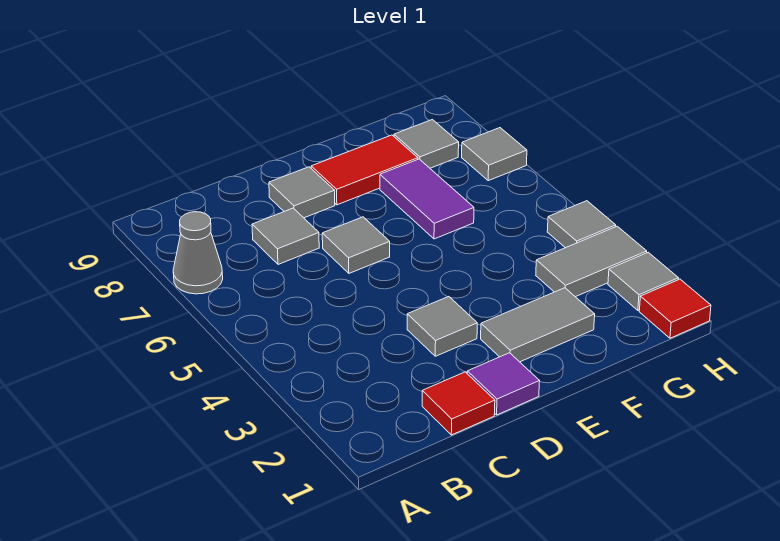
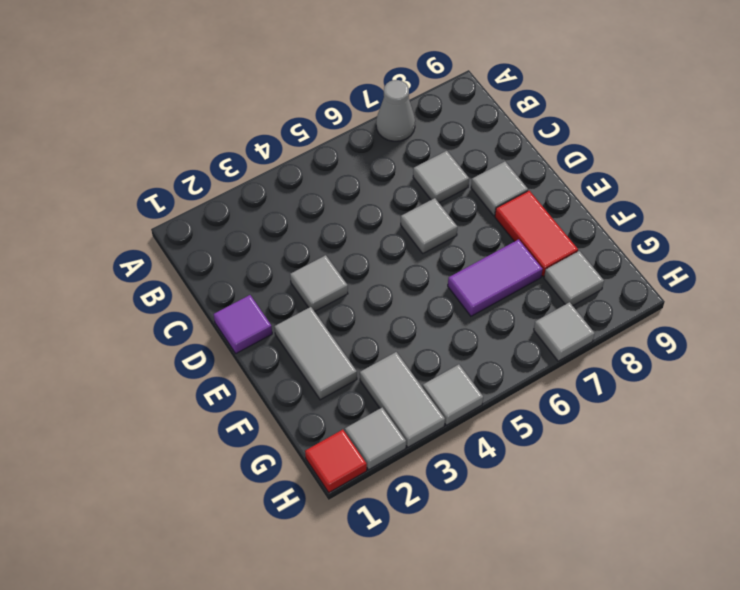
red tile C1 level 1 -> none

